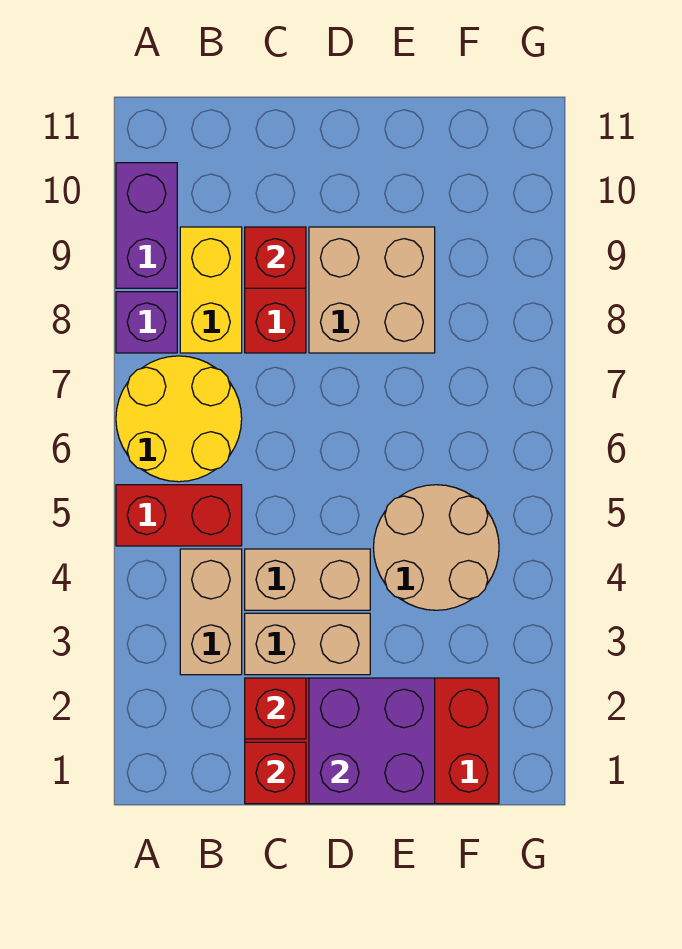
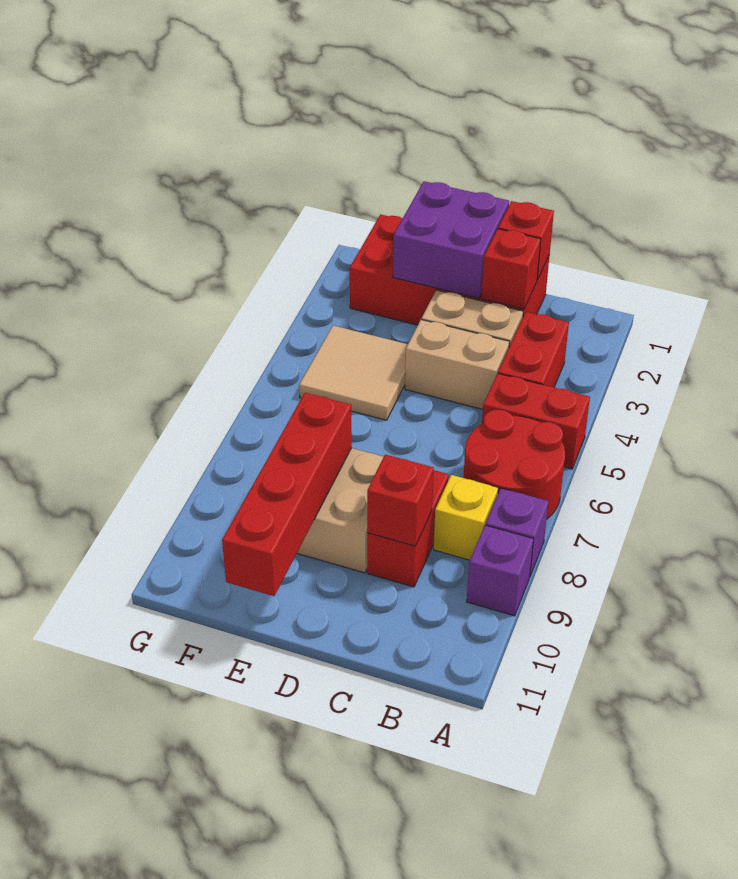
yellow round brick A6:B7 level 1 -> red round brick A6:B7 level 1
purple brick A9:A10 level 1 -> purple brick A9 level 1
tan brick B3:B4 level 1 -> red brick B3:B4 level 1
yellow brick B8:B9 level 1 -> yellow brick B8 level 1
tan round brick E4:F5 level 1 -> tan tile E4:F5 level 1
none -> red brick E8:E11 level 2

